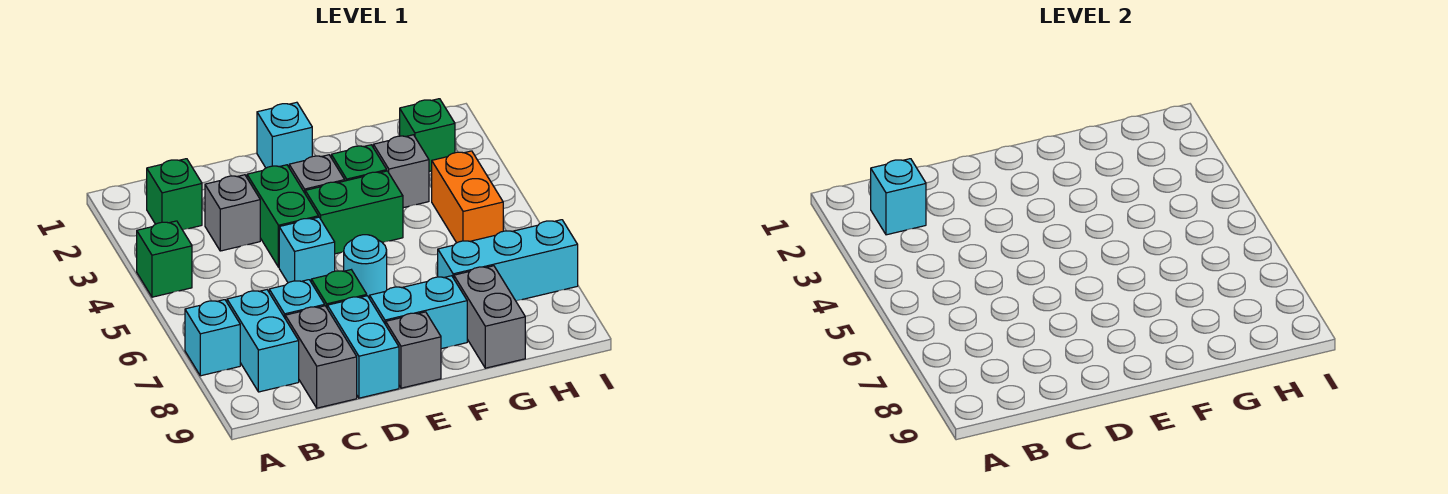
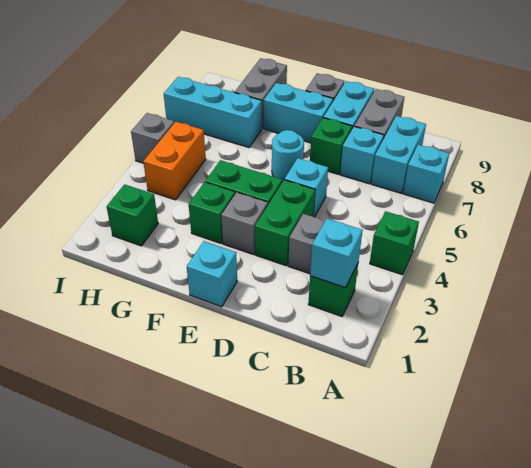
grey brick G3 level 1 -> grey brick I5 level 1

